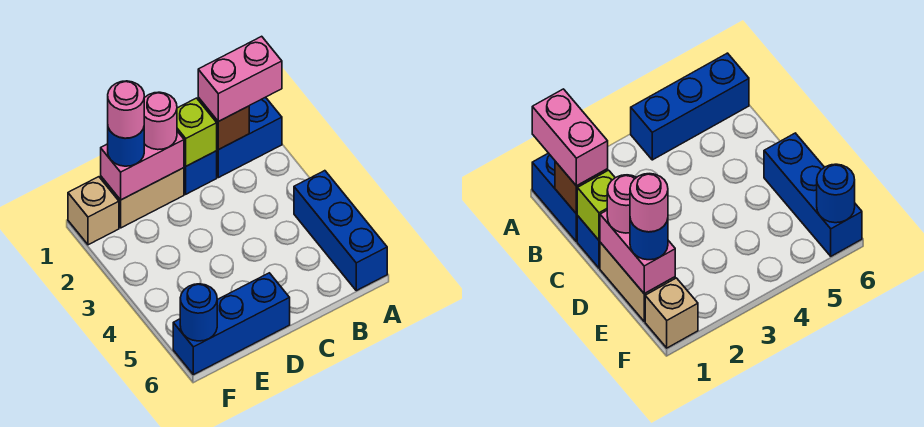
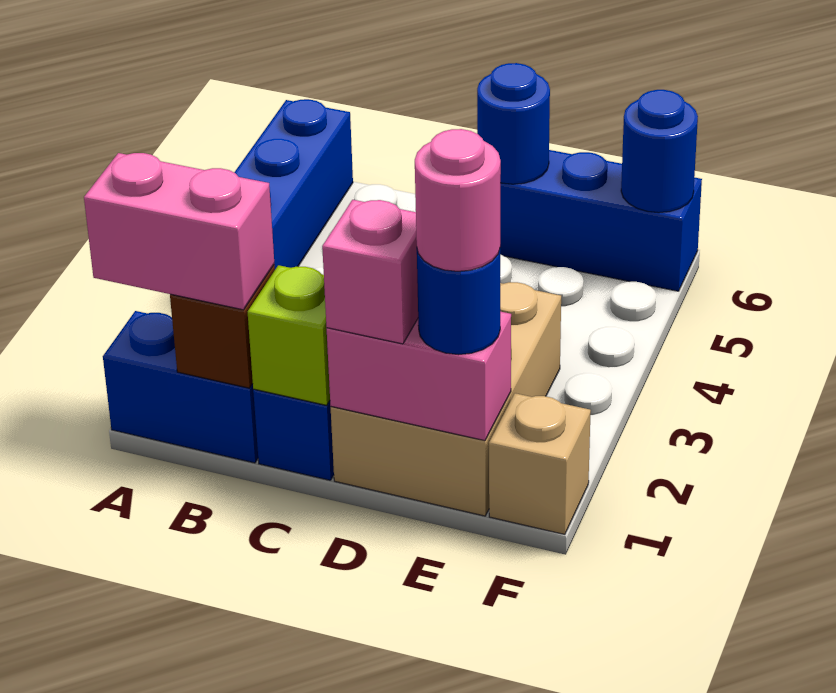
tan brick D1:E1 level 1 -> tan brick D1:E3 level 1
pink round brick D1 level 3 -> pink brick D1 level 3
none -> blue round brick D6 level 2

